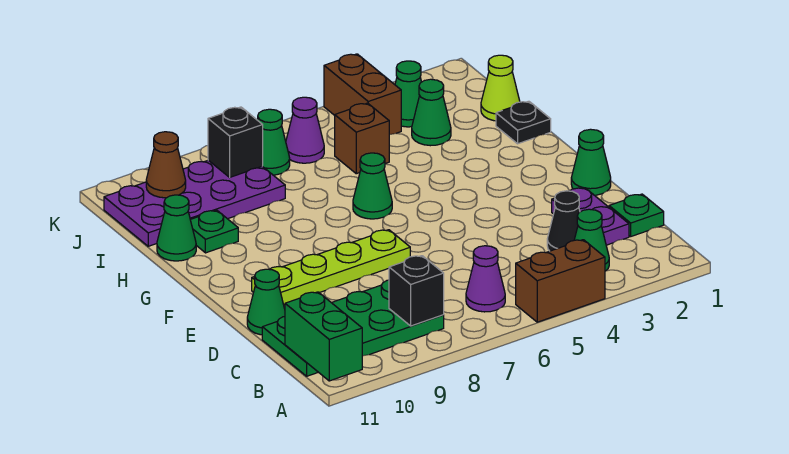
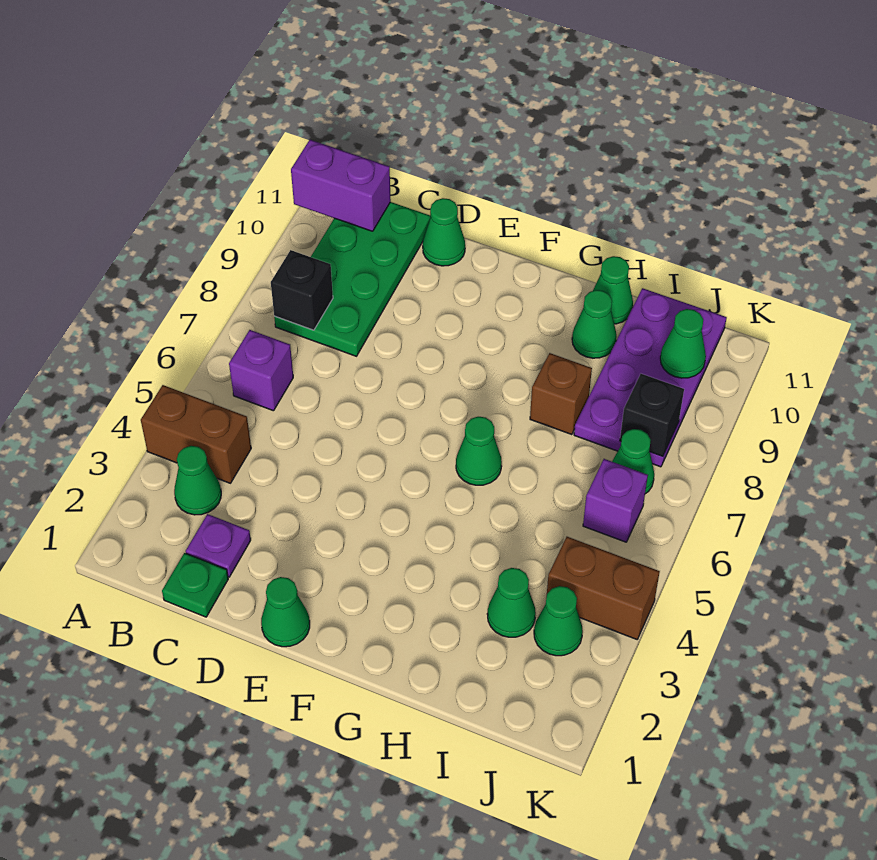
brown brick A4:A5 level 1 -> brown brick A4:B4 level 1
green brick A11:B11 level 2 -> purple brick A11:B11 level 2
purple cone B6 level 1 -> purple brick B6 level 1
purple plate C2:D2 level 1 -> purple plate C2 level 1
black cone C3 level 1 -> none
lime plate E7:E10 level 1 -> none
black plate H1 level 1 -> none
green plate H10 level 1 -> green cone H10 level 1
lime cone I1 level 1 -> none
brown brick I5 level 1 -> brown brick H8 level 1
purple cone J6 level 1 -> purple brick J6 level 1
brown cone J10 level 2 -> green cone J10 level 2

